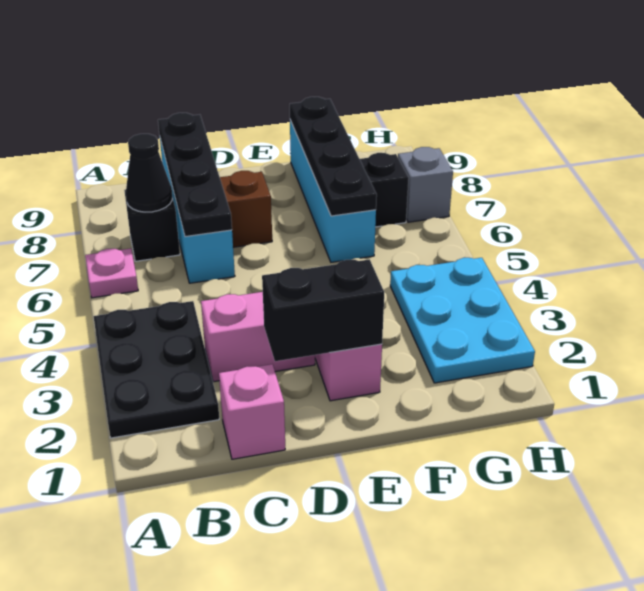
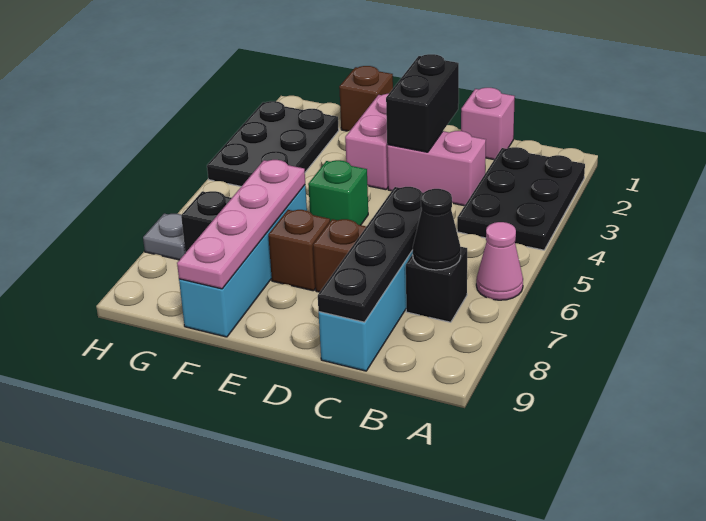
pink plate A6 level 1 -> pink cone A6 level 1
black brick D2:E2 level 2 -> black brick D2:D3 level 2
none -> green brick E5 level 1
none -> brown brick E7 level 1
none -> brown brick F1 level 1
black plate F6:F9 level 2 -> pink plate F6:F9 level 2
cyan plate G2:H4 level 1 -> black plate G2:H4 level 1
grey brick H7 level 1 -> grey plate H7 level 1

